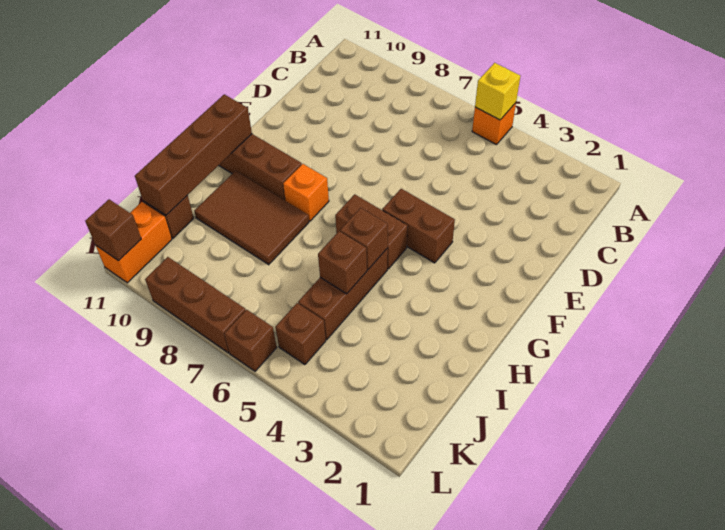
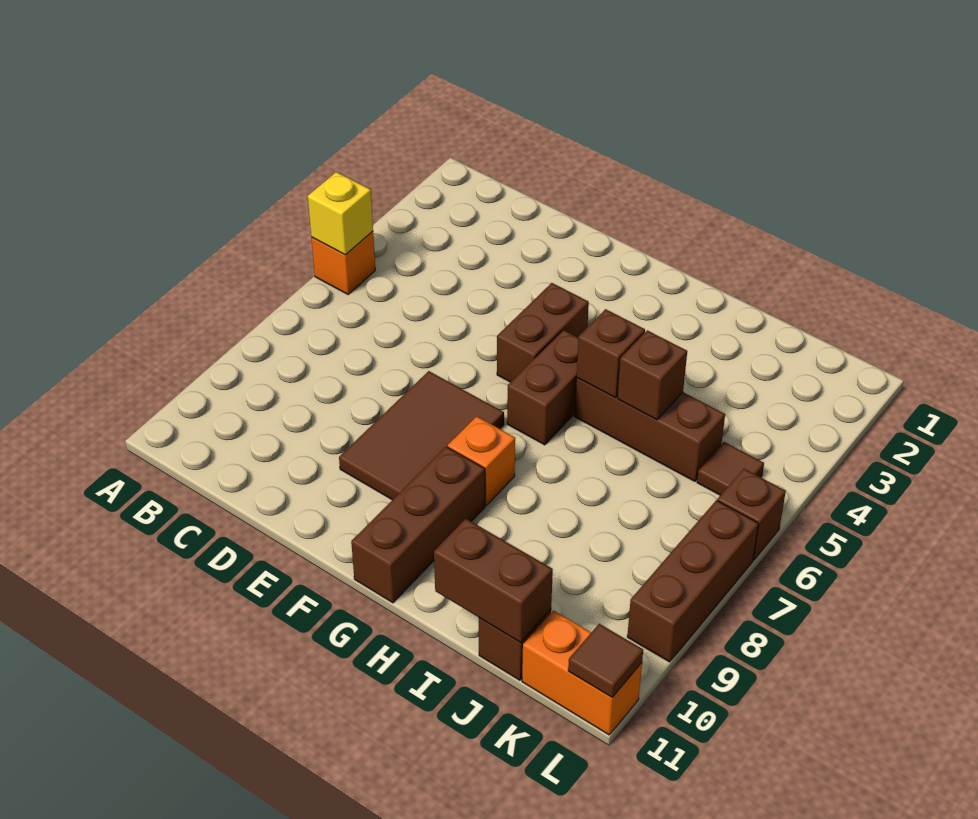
brown brick G11:J11 level 2 -> brown brick I11:J11 level 2
brown tile H8:I10 level 1 -> brown tile E7:F9 level 1
brown brick K5 level 1 -> brown tile K5 level 1
brown brick L11 level 2 -> brown tile L11 level 2

